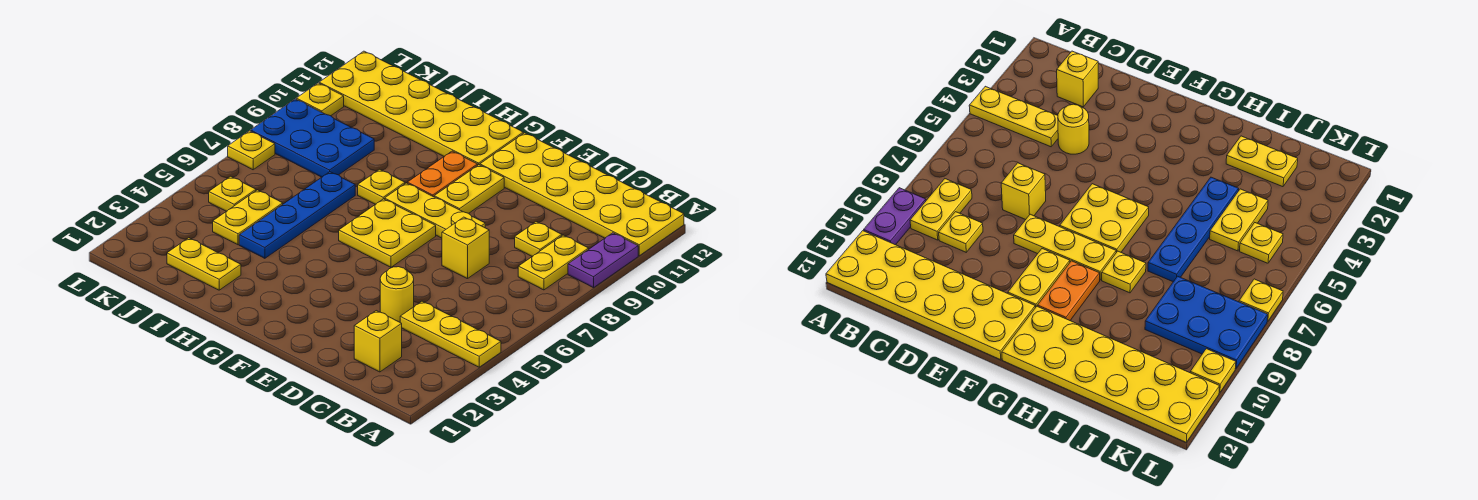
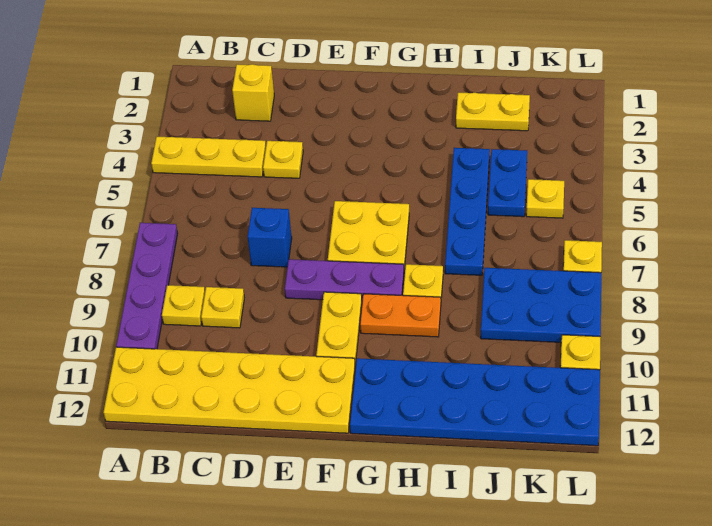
purple plate A9:A10 level 1 -> purple plate A7:A10 level 1
yellow plate B8:B9 level 1 -> yellow plate B9 level 1
yellow round brick D4 level 1 -> yellow plate D4 level 1
yellow brick D7 level 1 -> blue brick D7 level 1
yellow plate E8:G8 level 1 -> purple plate E8:G8 level 1
orange plate G9:G10 level 1 -> orange plate G9:H9 level 1
yellow plate G11:L12 level 1 -> blue plate G11:L12 level 1
yellow plate J4:J5 level 1 -> blue plate J4:J5 level 1

